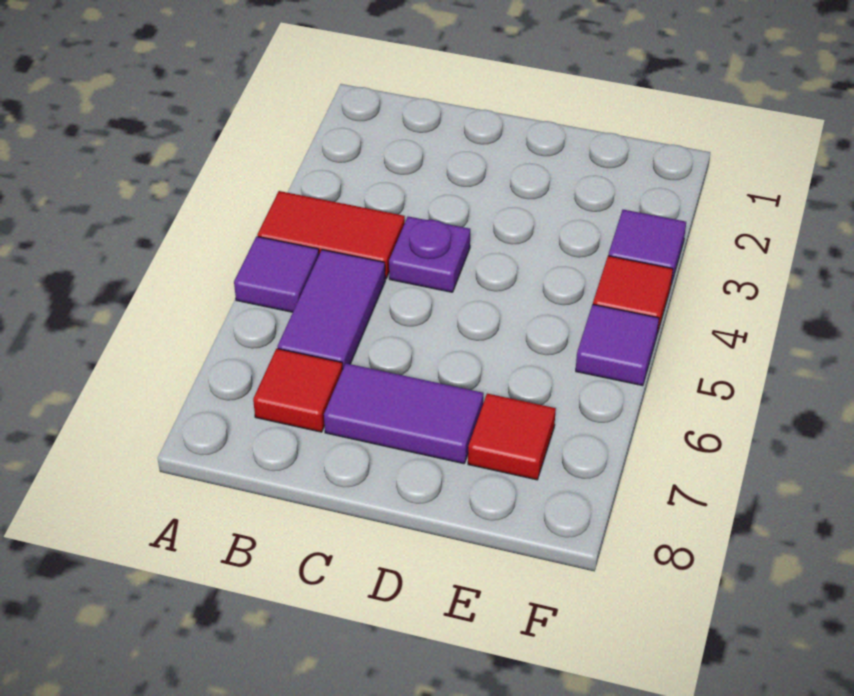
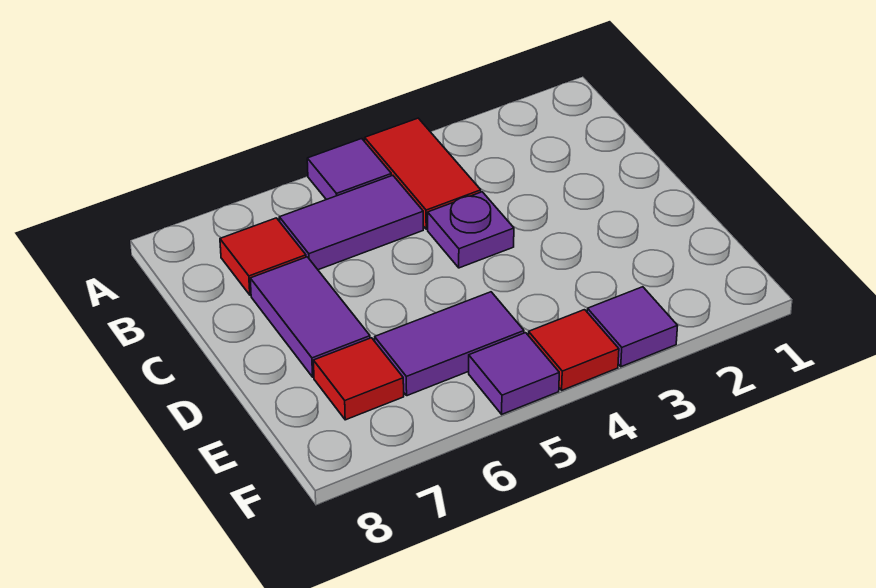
none -> purple tile E5:E6 level 1

